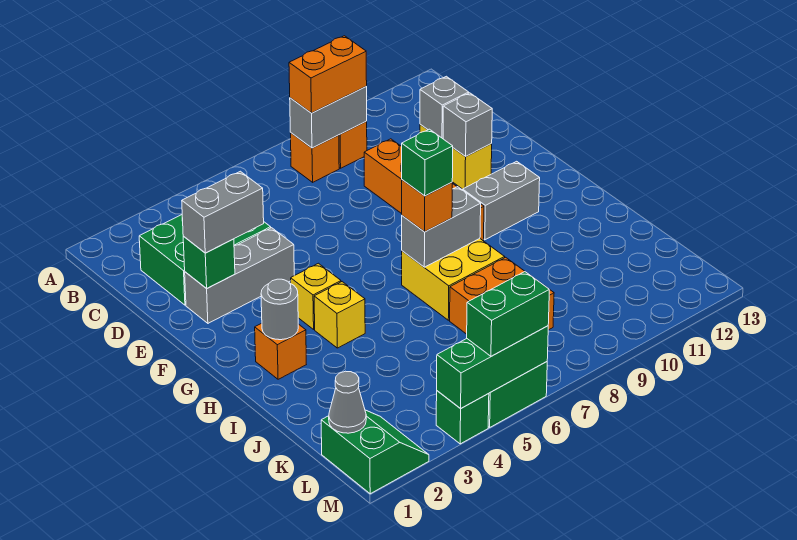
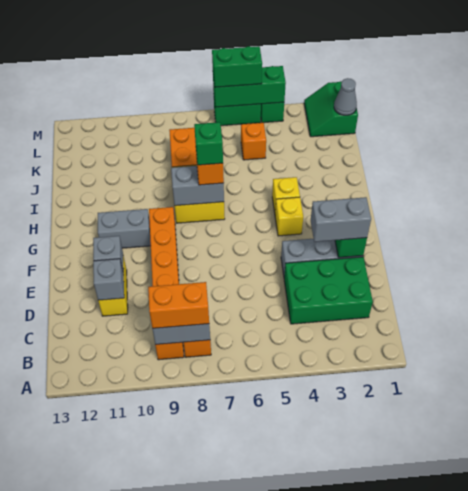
orange brick H2 level 1 -> orange brick K5 level 1
grey round brick H2 level 2 -> none

